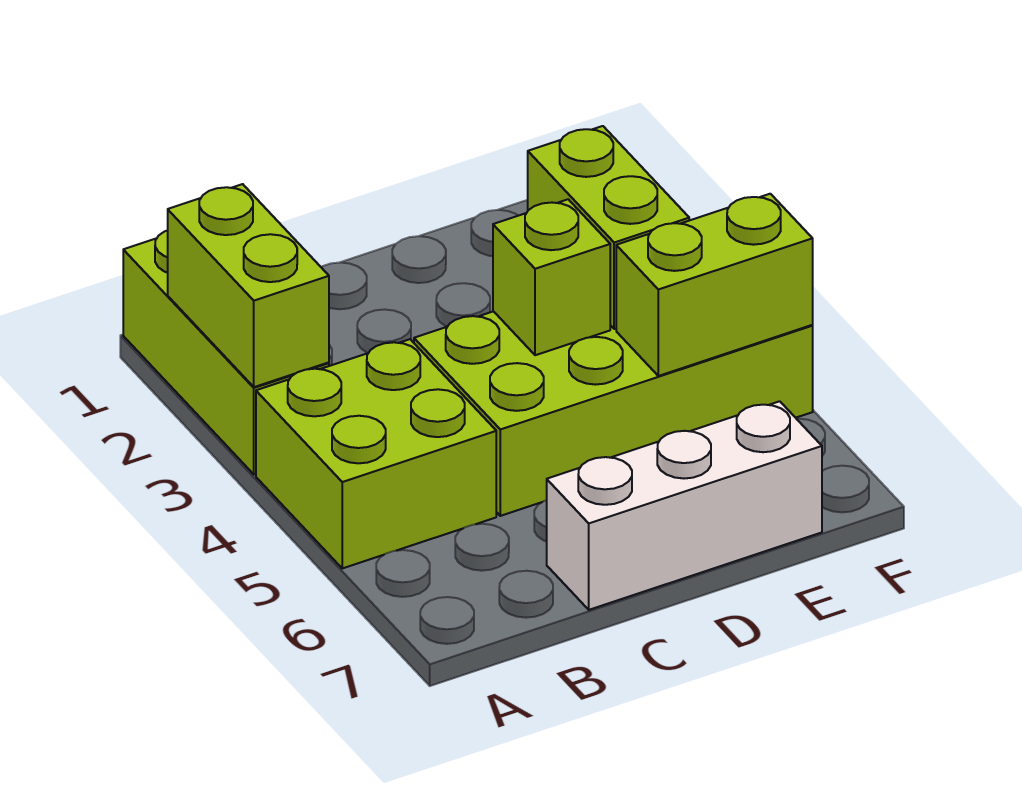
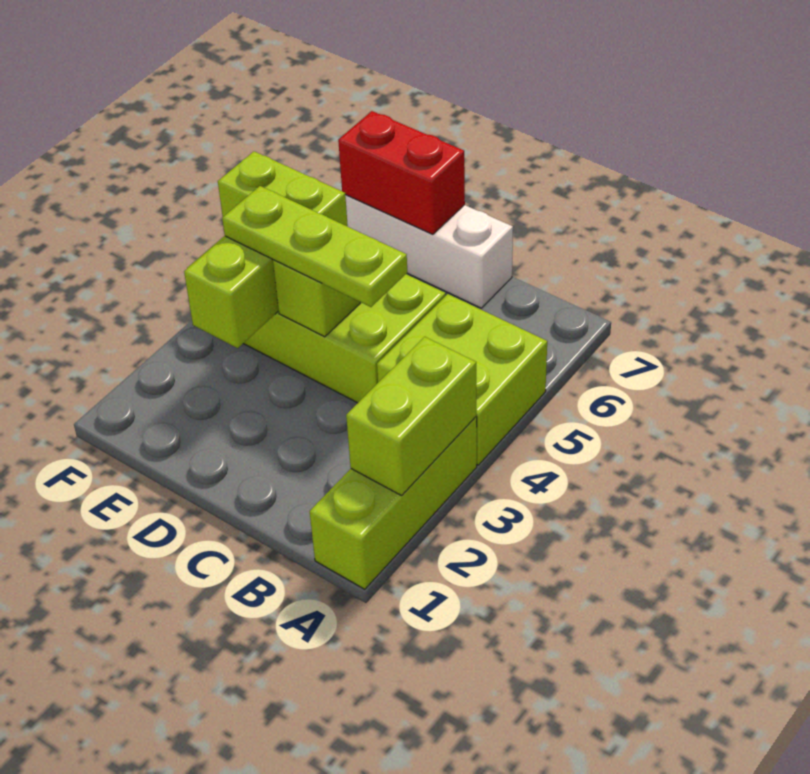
none -> lime plate C4:E4 level 3
none -> red brick D7:E7 level 2

